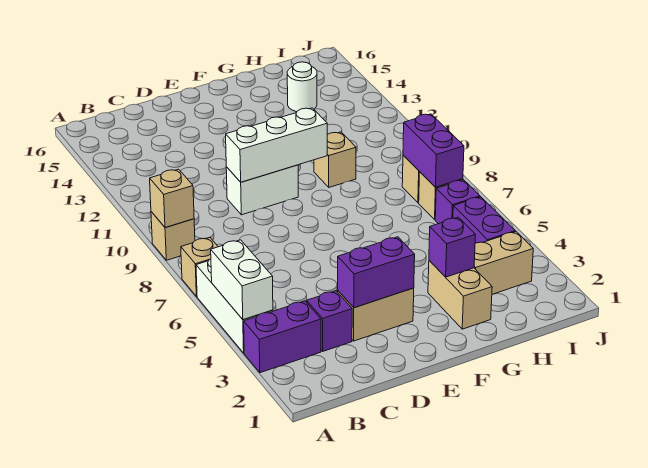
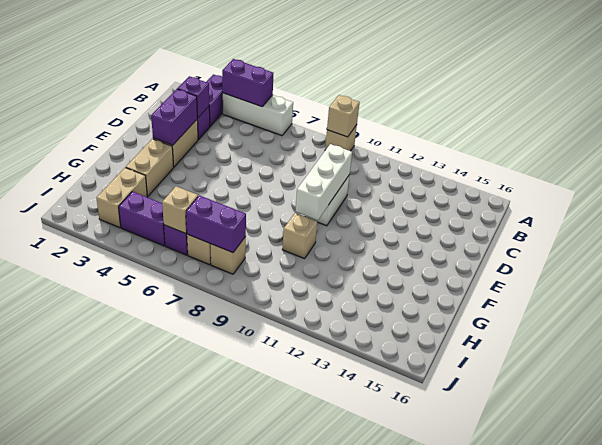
white brick A4:A5 level 2 -> purple brick A4:A5 level 2
tan brick A7 level 1 -> tan brick I6 level 2
tan brick G2:G3 level 1 -> tan brick F3:G3 level 1
purple brick G3 level 2 -> purple brick C3 level 2
white round brick H14 level 1 -> none

